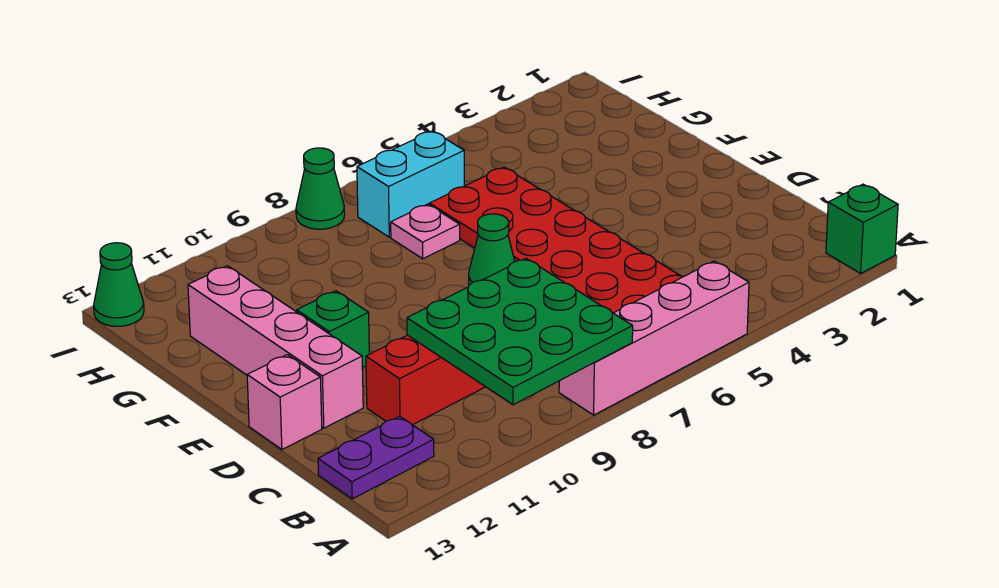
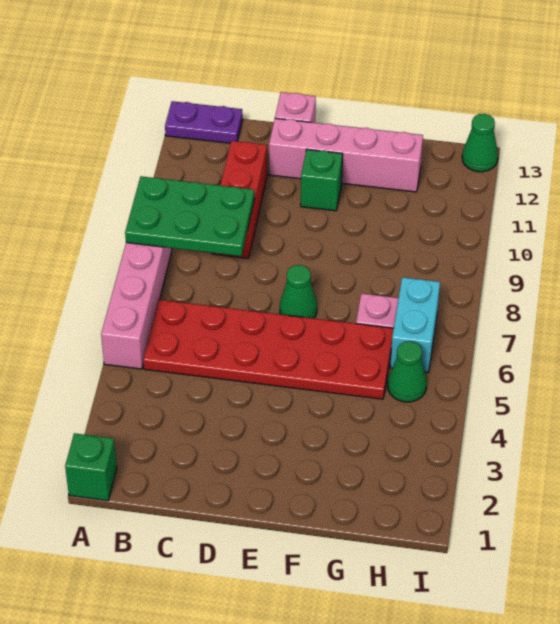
green plate A8:C10 level 2 -> green plate A8:C9 level 2
purple plate B12:B13 level 1 -> purple plate A13:B13 level 1
green cone I8 level 1 -> green cone H5 level 1

